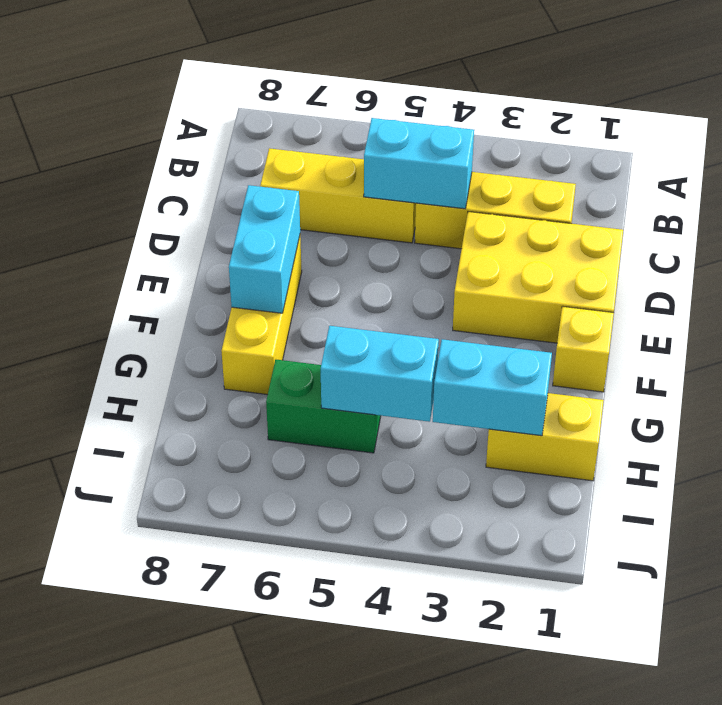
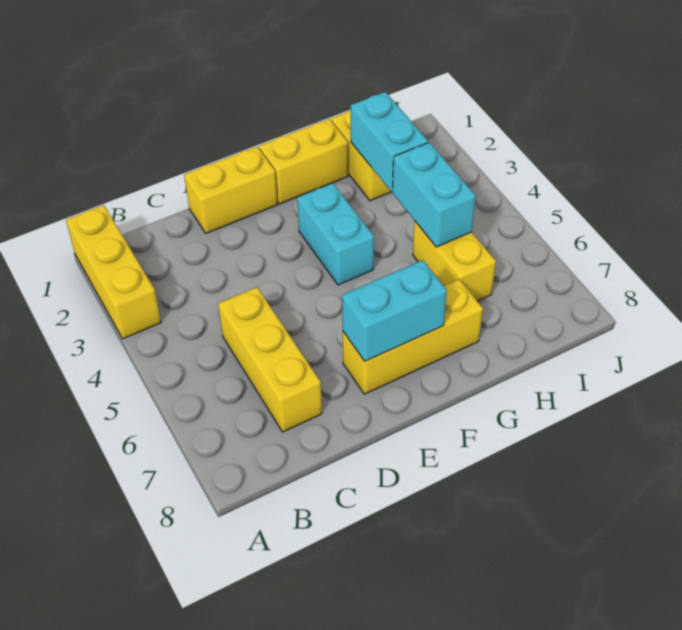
yellow brick C2:C4 level 1 -> yellow brick A1:A3 level 1
cyan brick C4:C5 level 2 -> cyan brick F3:F4 level 1
yellow brick D1:E3 level 1 -> yellow brick D1:E1 level 1
yellow brick F1 level 1 -> yellow brick F1:G1 level 1
green brick H5:H6 level 1 -> yellow brick H5:H6 level 1

